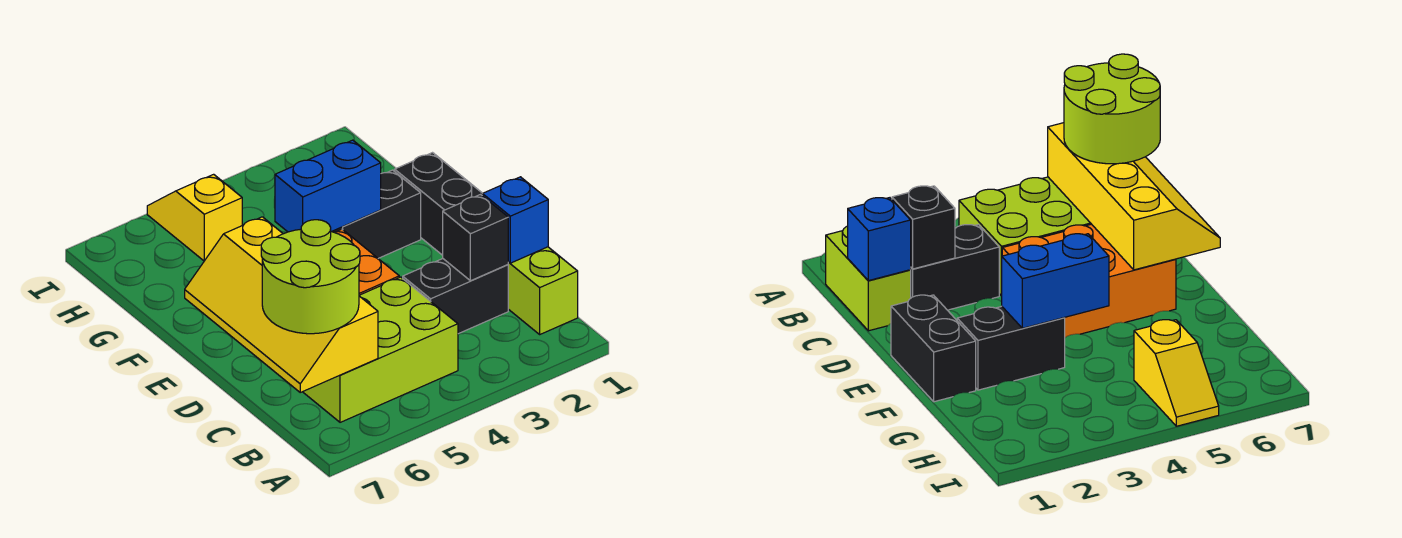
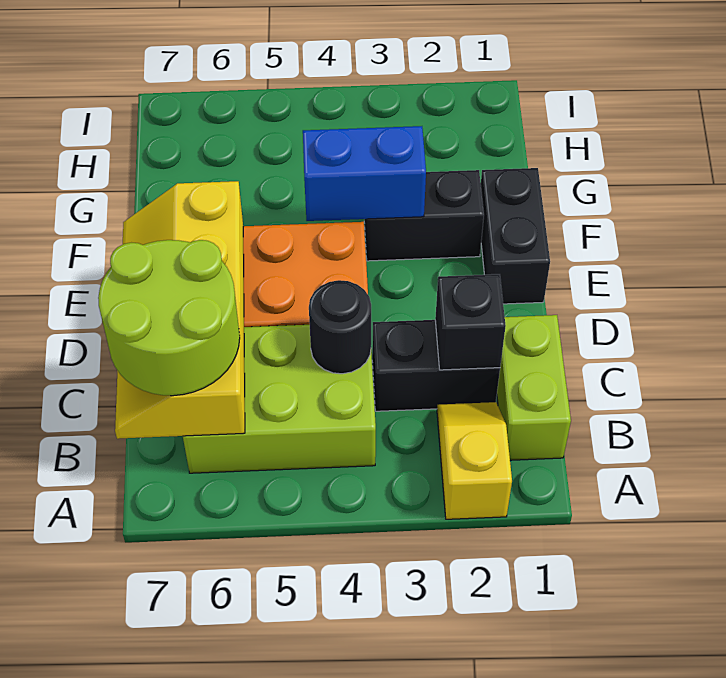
blue brick C1 level 2 -> none
none -> black round brick C4 level 2
yellow slope H5:I5 level 1 top H -> yellow slope A2:B2 level 1 top A

